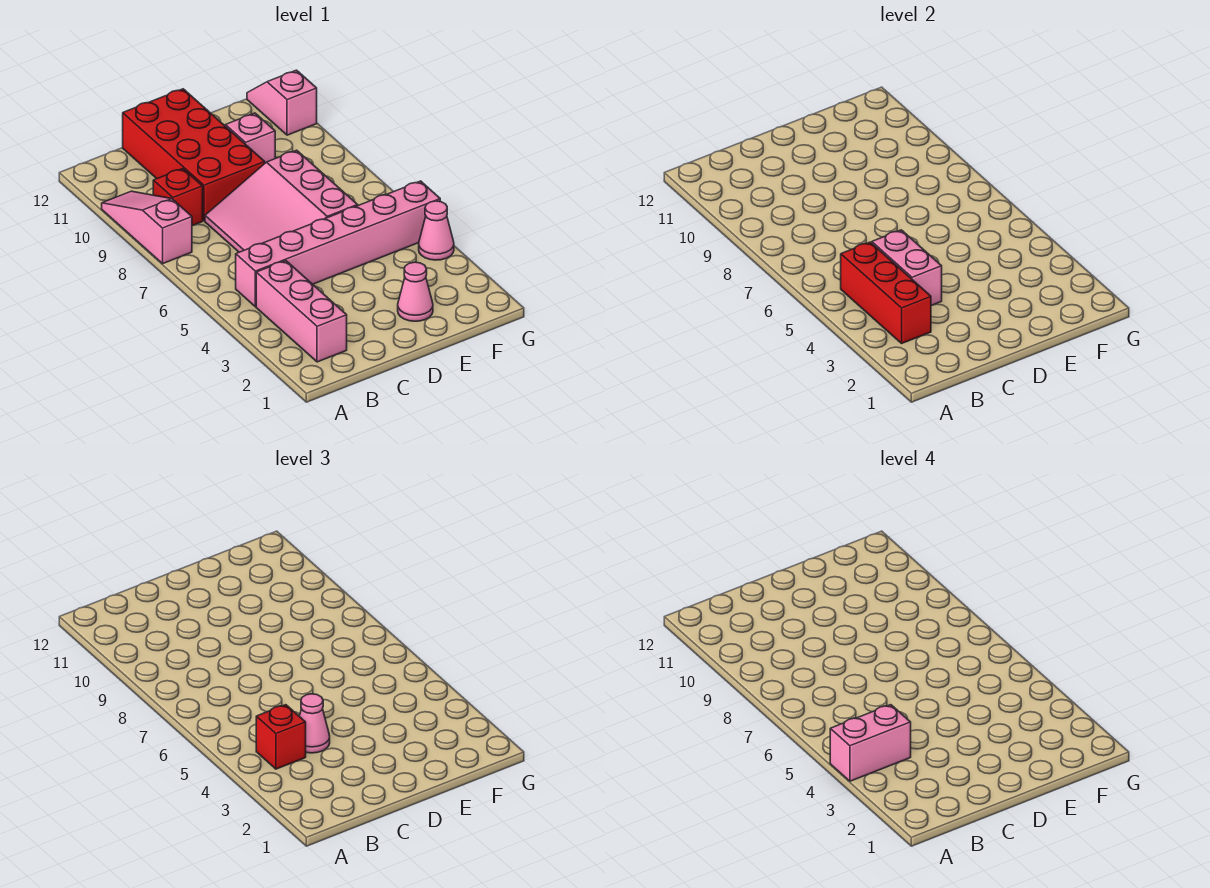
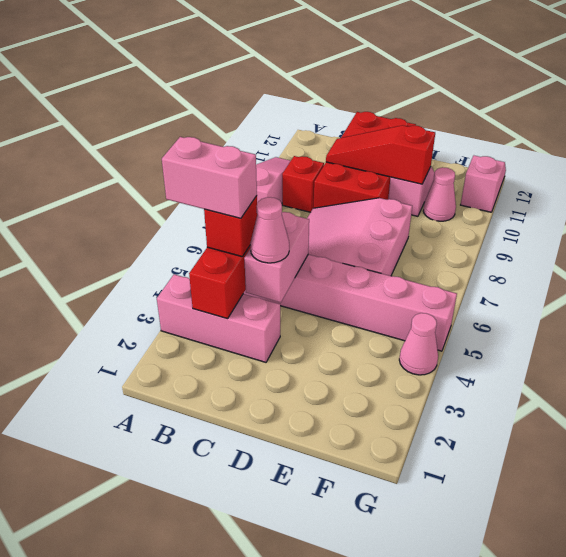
pink brick B2:B4 level 1 -> pink brick A3:C3 level 1
none -> red slope C10:E10 level 2 top E
pink cone E2 level 1 -> pink cone F10 level 1

